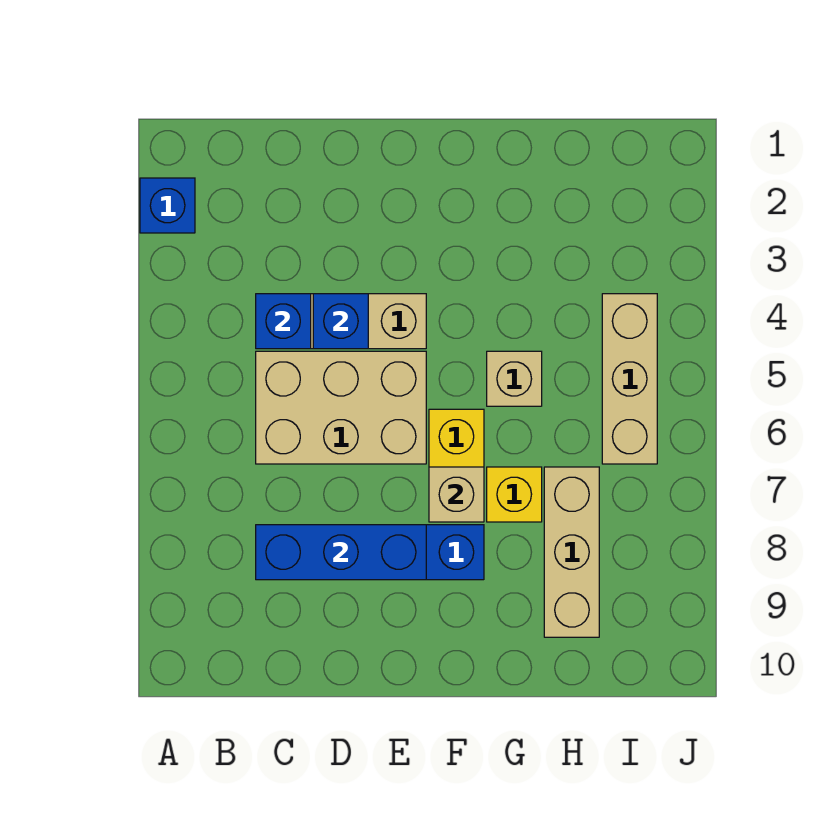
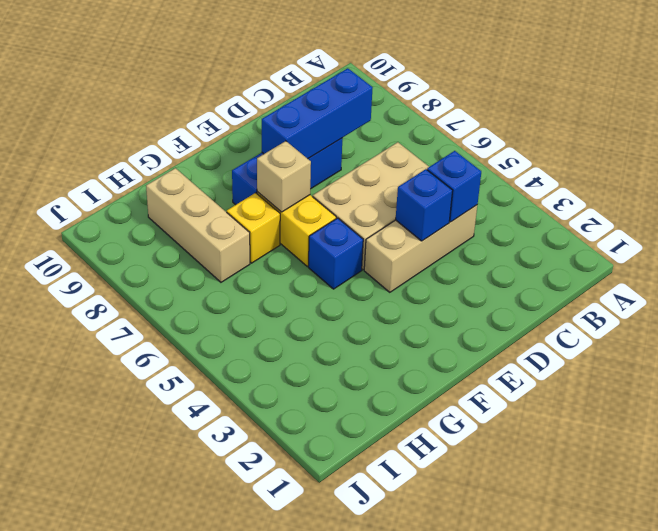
blue brick A2 level 1 -> blue brick F5 level 1
tan brick G5 level 1 -> none
tan brick I4:I6 level 1 -> none

